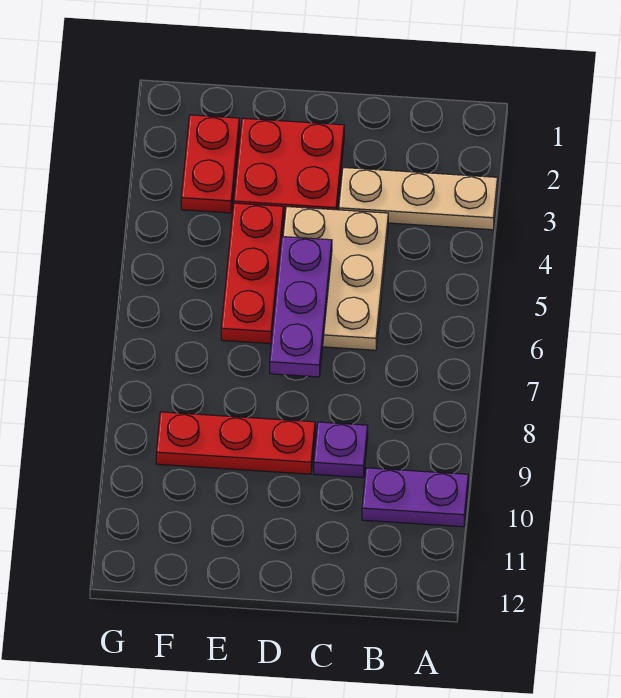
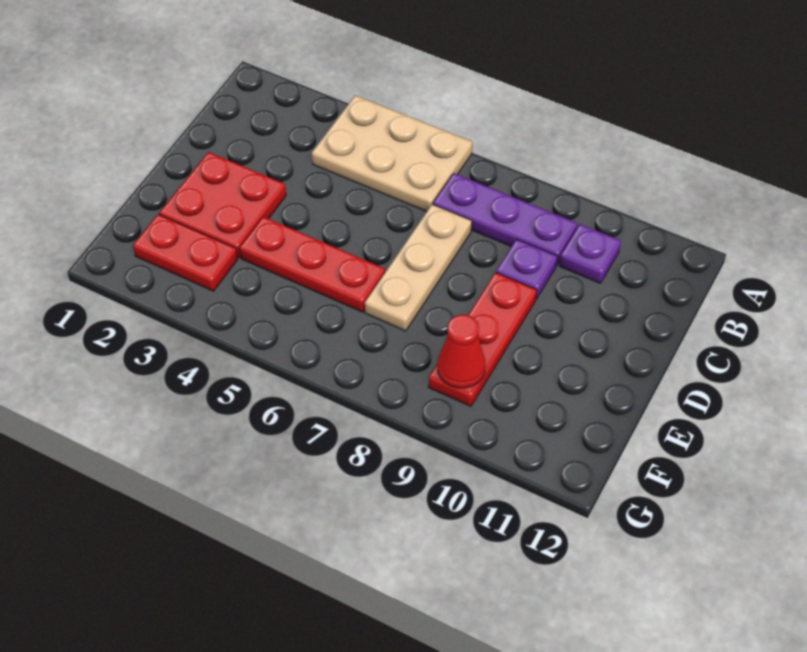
tan plate A3:C3 level 1 -> tan plate C7:E7 level 1
purple plate A10:B10 level 1 -> purple plate B10 level 1
tan plate C4:D6 level 1 -> tan plate A4:B6 level 1
purple plate D5:D7 level 2 -> purple plate B7:B9 level 1
none -> red cone F9 level 2

